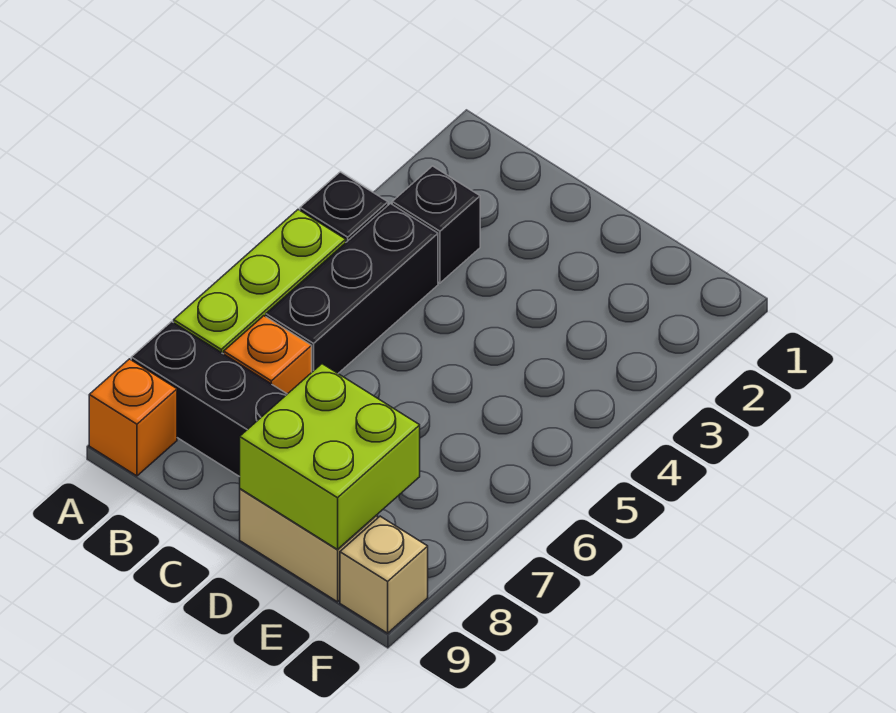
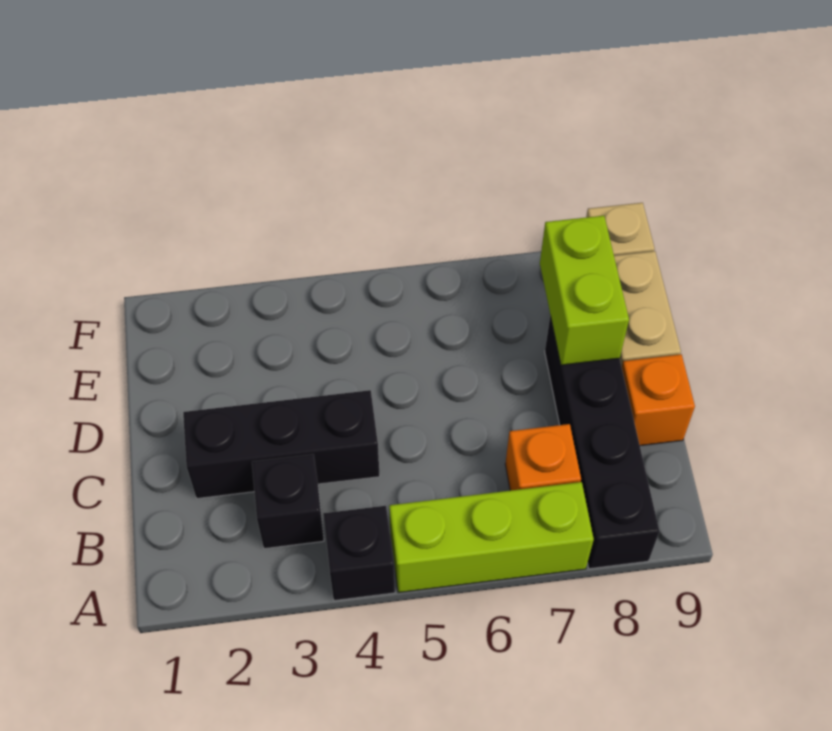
orange brick A9 level 1 -> orange brick C9 level 1
black brick B4:B6 level 1 -> black brick C2:C4 level 1
lime brick D8:E9 level 2 -> lime brick D8:E8 level 2

